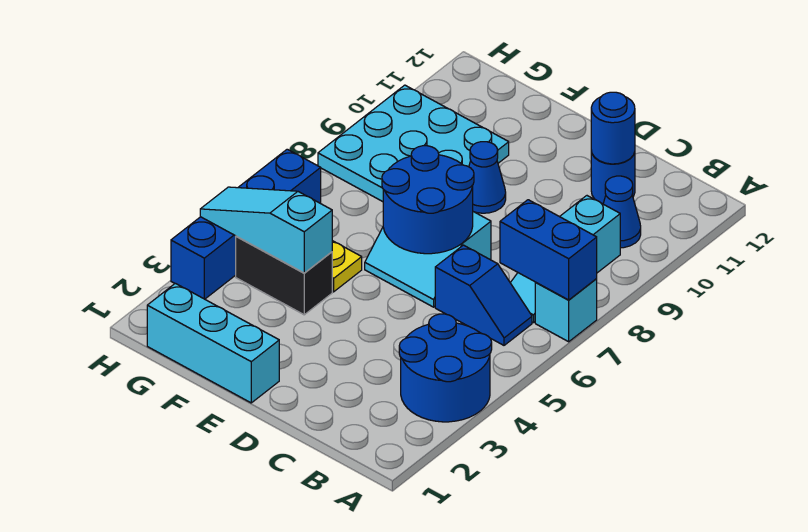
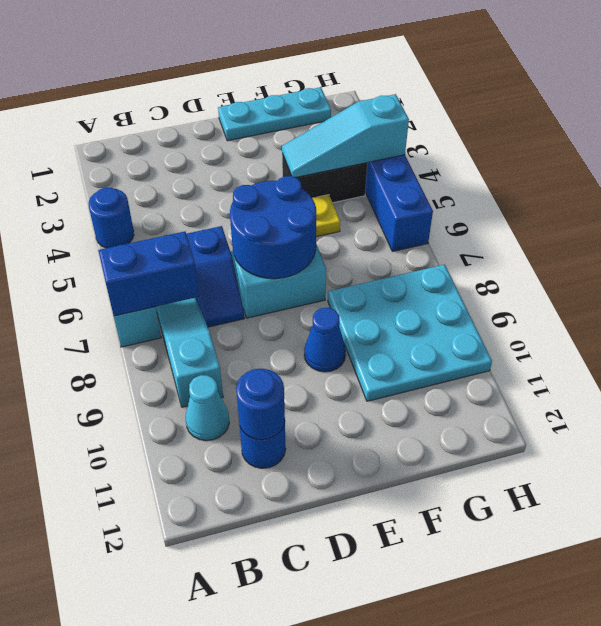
blue round brick A3:B4 level 1 -> blue round brick A4 level 1
blue slope B6:C6 level 1 top C -> blue slope C6:C7 level 1 top 6
blue cone B10 level 1 -> cyan cone B10 level 1
cyan brick E1:G1 level 1 -> cyan plate E1:G1 level 1
cyan slope F4:H4 level 2 top F -> cyan slope F4:H4 level 2 top H

